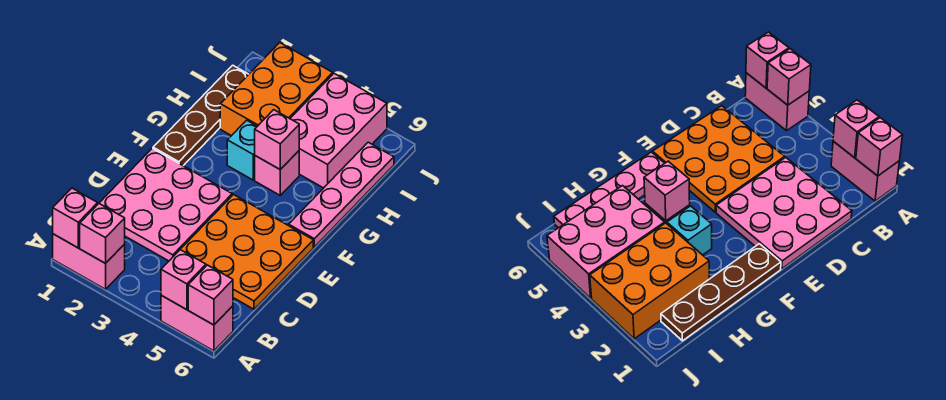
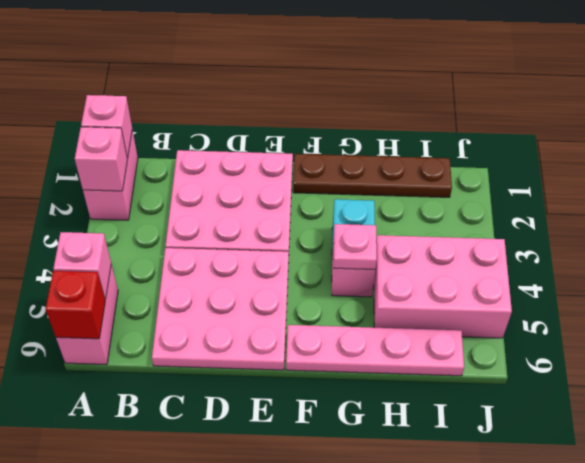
pink brick A6 level 2 -> red brick A6 level 2
orange plate C4:E6 level 1 -> pink plate C4:E6 level 1
pink brick G4 level 2 -> pink plate G4 level 2
orange brick H2:J3 level 1 -> none

